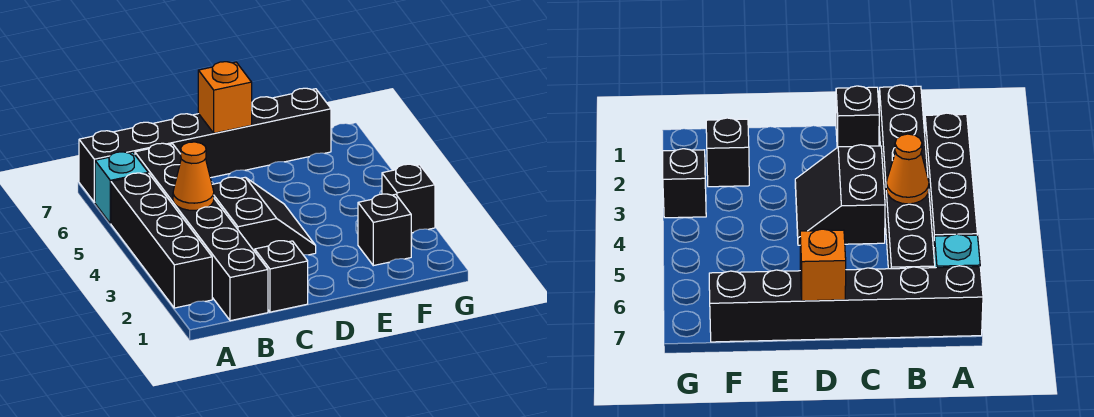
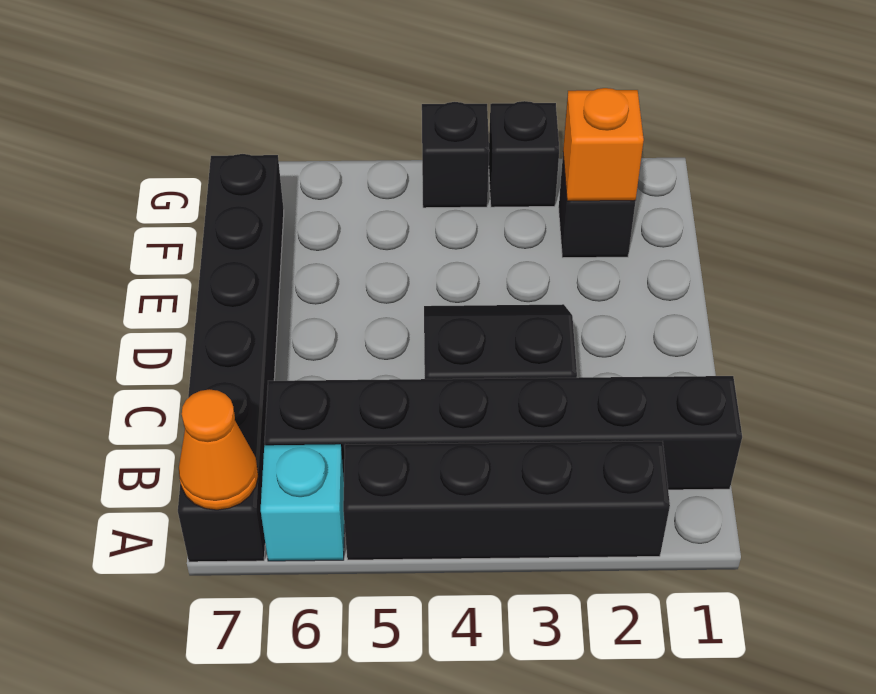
orange cone B4 level 2 -> orange cone A7 level 2
black brick C1 level 1 -> black brick G4 level 1
orange brick D7 level 2 -> orange brick F2 level 2

